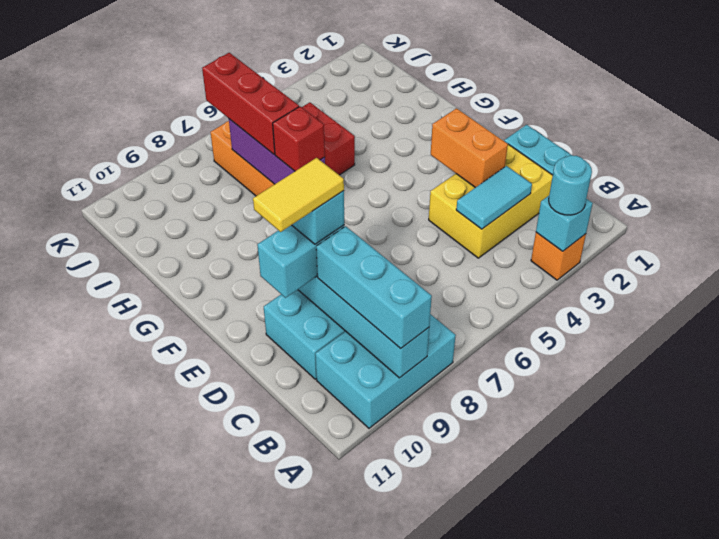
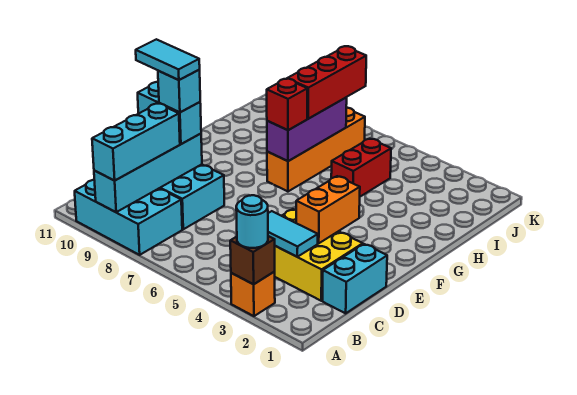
cyan brick A3 level 2 -> brown brick A3 level 2
yellow tile D9:D10 level 5 -> cyan tile D9:D10 level 5

